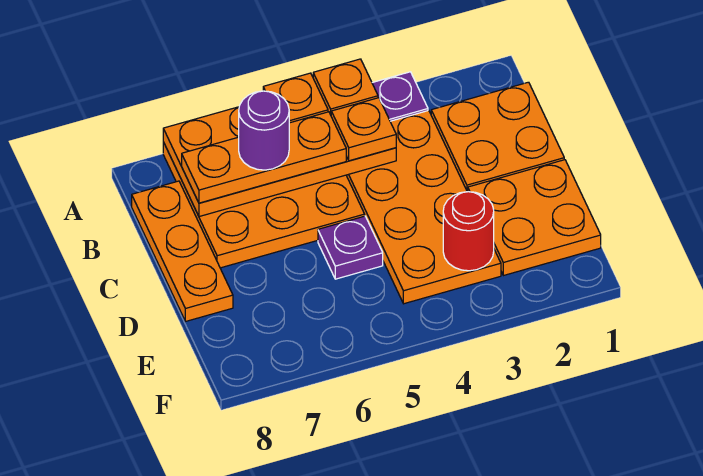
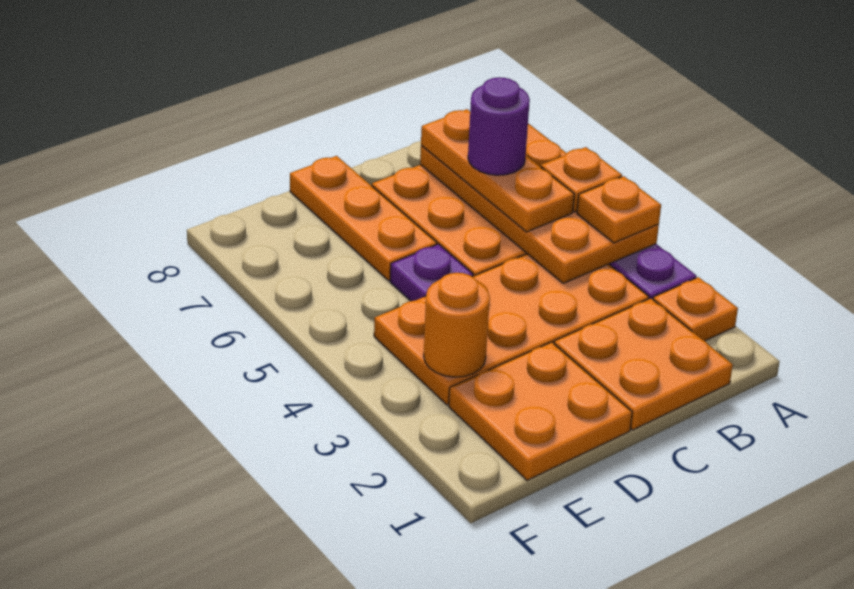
orange plate B4 level 3 -> orange plate A2 level 1
orange plate B8:D8 level 1 -> orange plate D6:D8 level 1
red round brick E3 level 2 -> orange round brick E3 level 2

